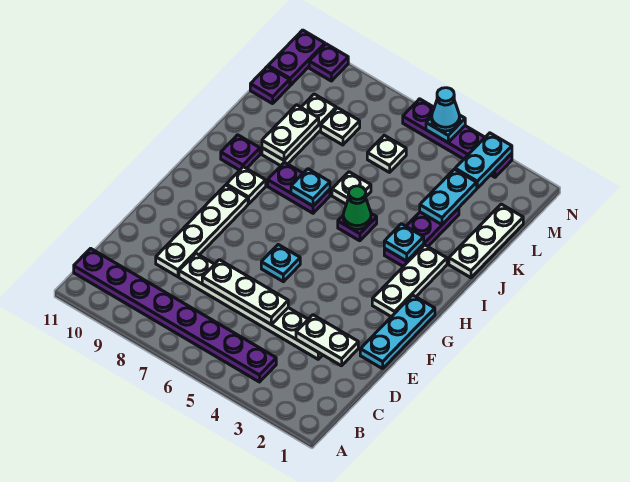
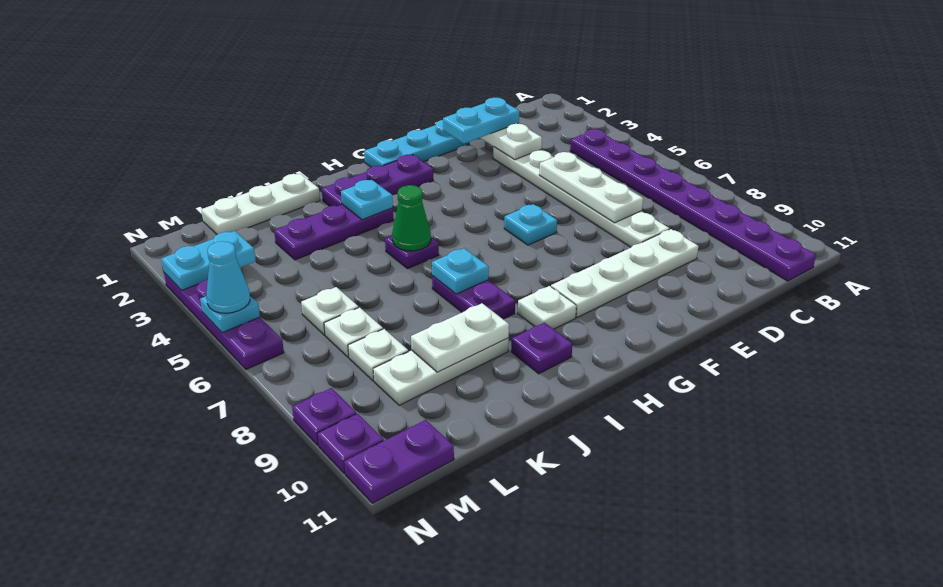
white plate G2:I2 level 1 -> purple plate G2:I2 level 1
white plate J6 level 1 -> white plate L7 level 1
cyan plate K3:L3 level 2 -> cyan plate D2:E2 level 3
purple plate L11 level 1 -> purple plate N9 level 1

